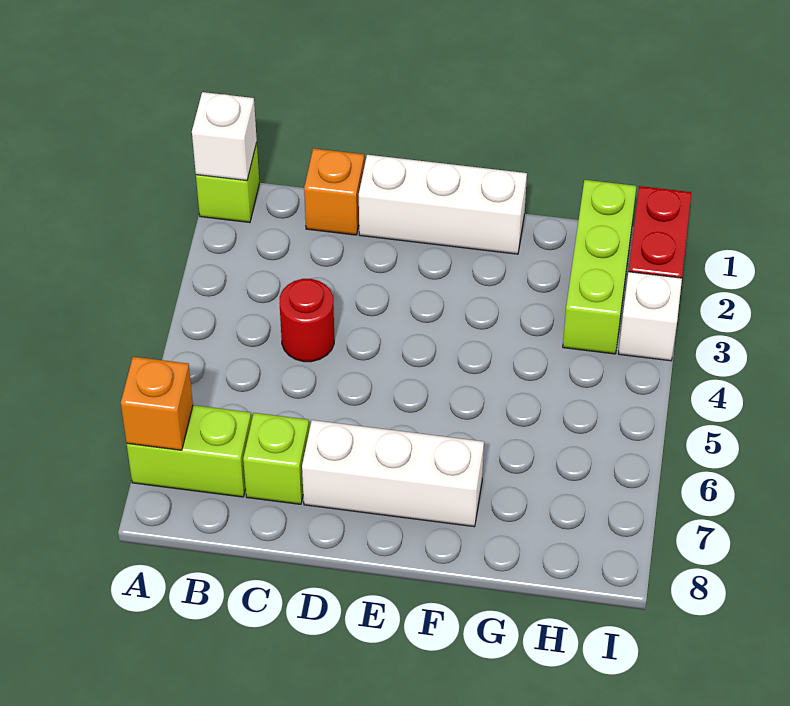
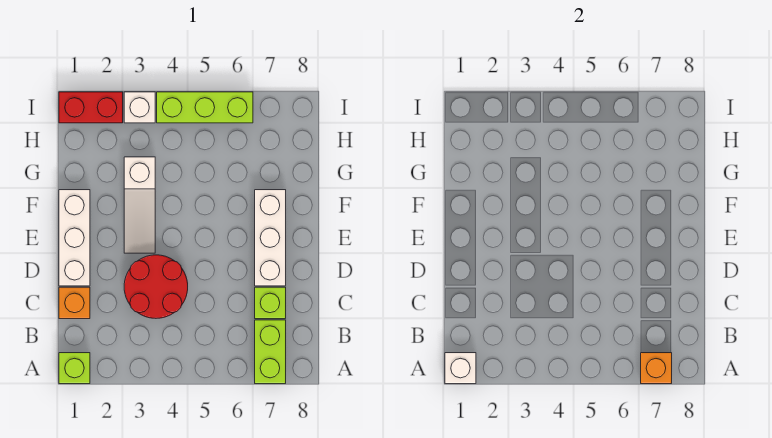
red round brick C4 level 1 -> red round brick C3:D4 level 1
none -> white slope E3:G3 level 1 top G
lime brick H1:H3 level 1 -> lime brick I4:I6 level 1

